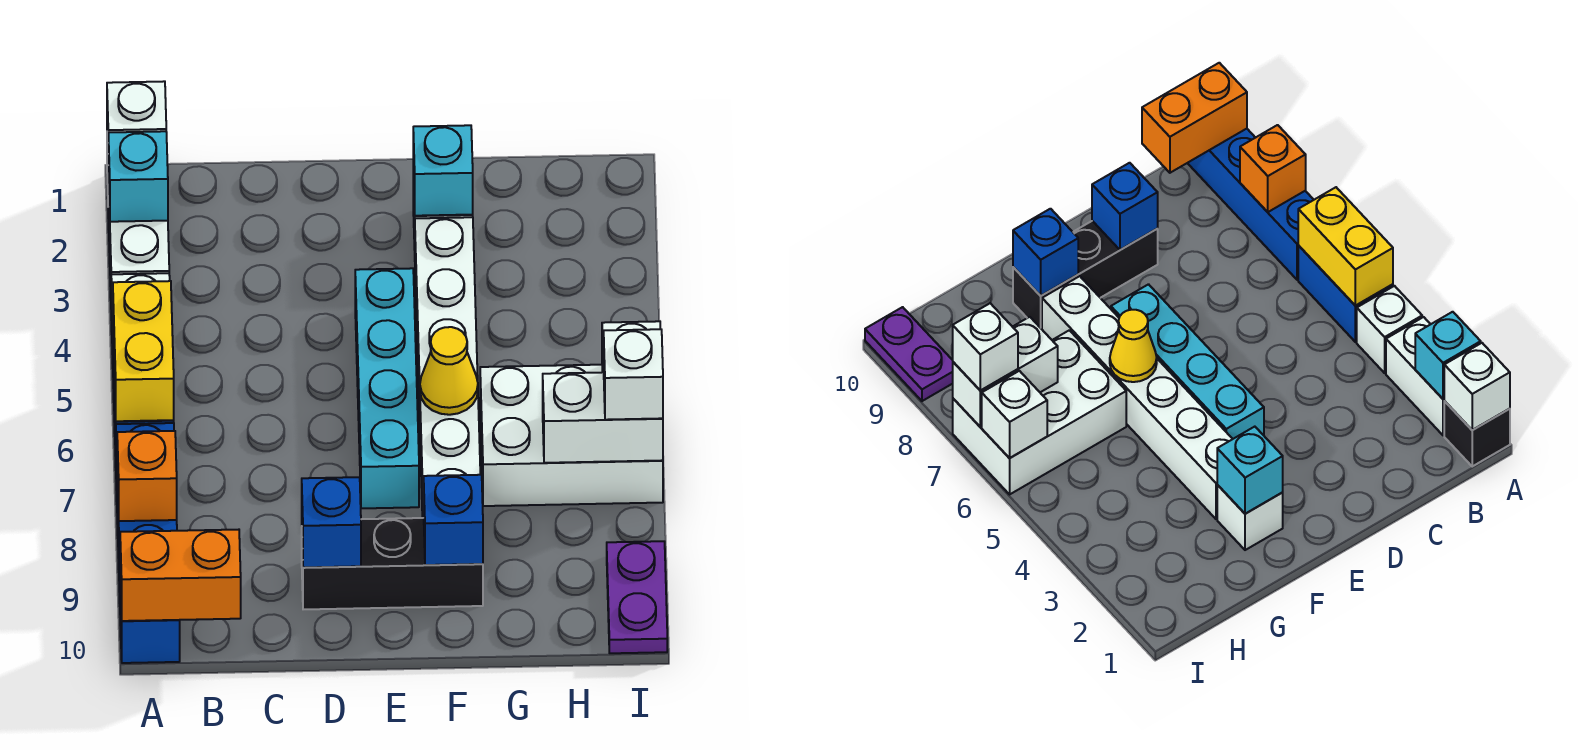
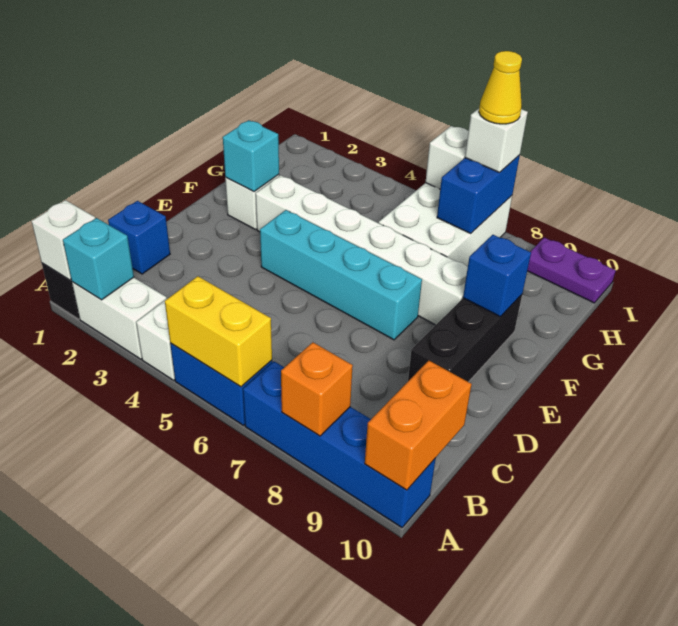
blue brick D9 level 2 -> blue brick C1 level 1
yellow cone F6 level 2 -> yellow cone I7 level 4
white brick H7:I7 level 2 -> blue brick H7:I7 level 2

